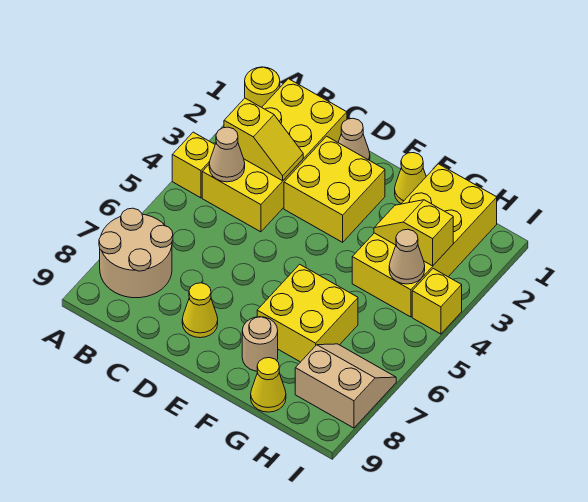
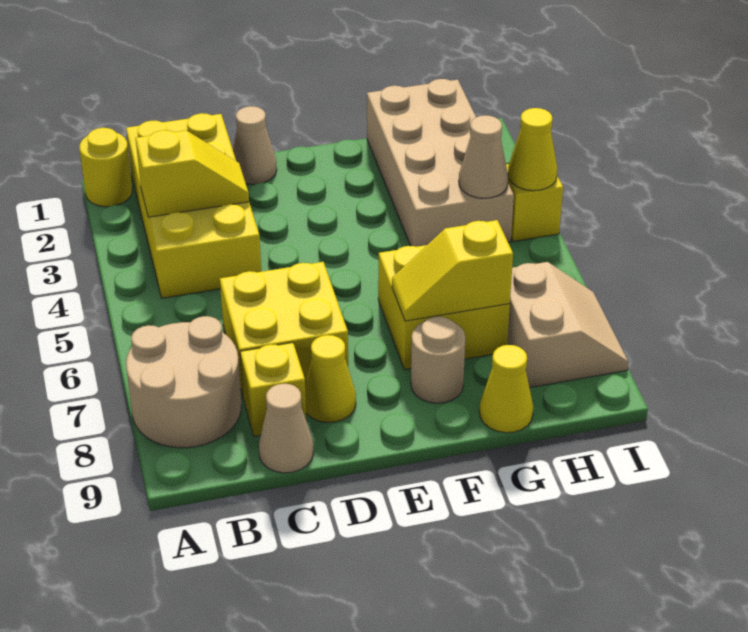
yellow brick A4 level 1 -> yellow brick C8 level 1
tan cone B4 level 2 -> tan cone C9 level 1
yellow brick D2:E3 level 1 -> yellow brick C6:D7 level 1
yellow cone F1 level 1 -> yellow cone I4 level 2
yellow brick G1:H4 level 1 -> tan brick G1:H4 level 1
yellow slope G3:H3 level 2 top H -> yellow slope F7:G7 level 2 top G
tan slope H7:I8 level 1 top 8 -> tan slope H7:I8 level 1 top H

